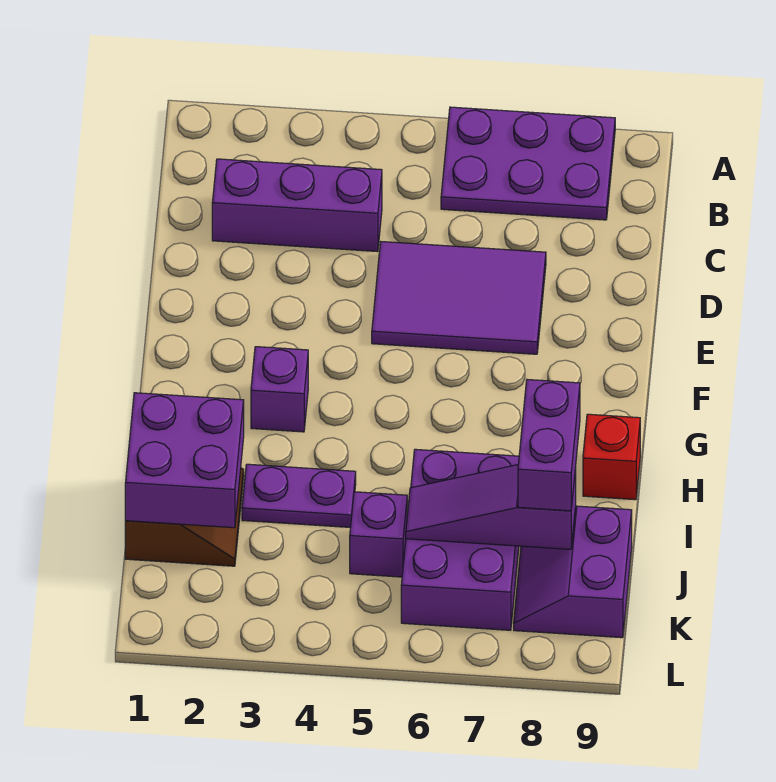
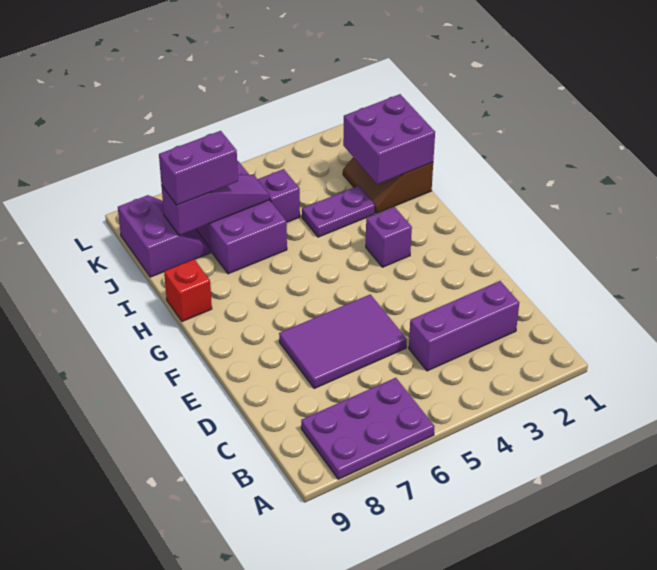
purple brick I8:J8 level 3 -> purple brick J7:J8 level 3

